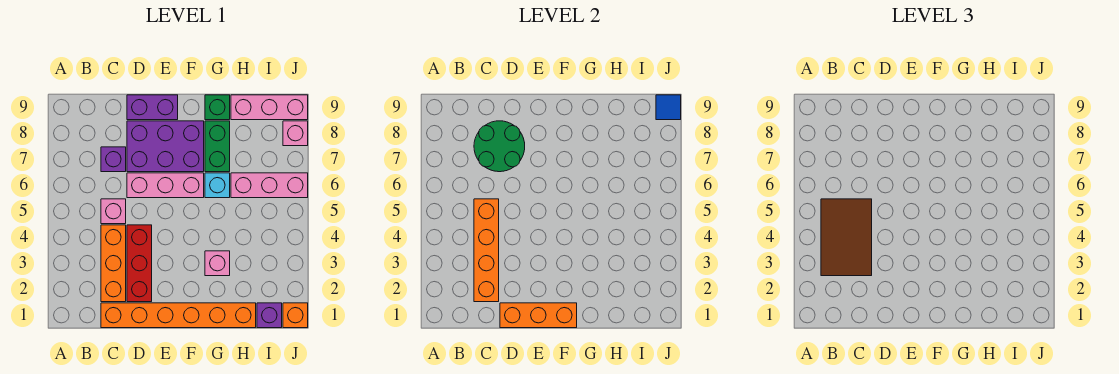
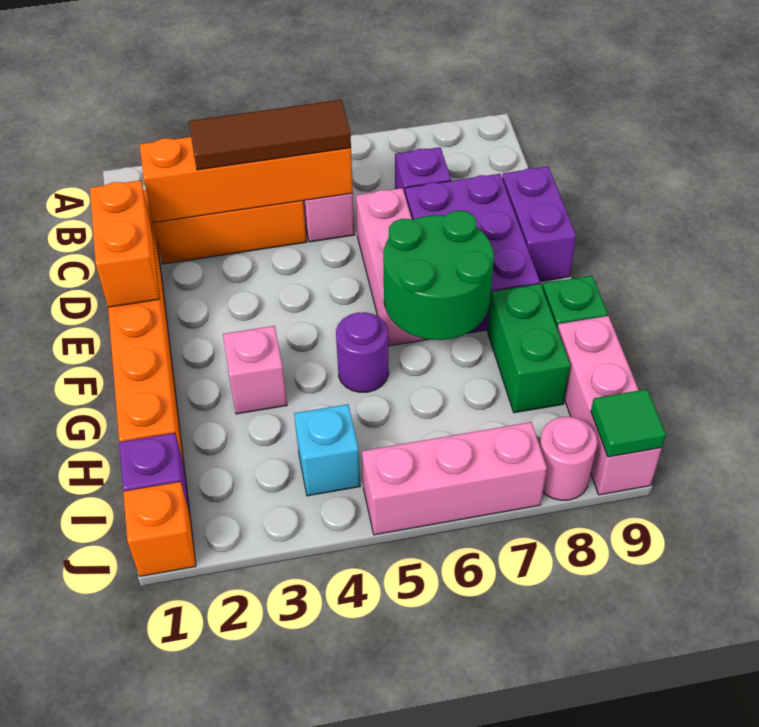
brown tile B3:C5 level 3 -> brown tile C3:C5 level 3
green round brick C7:D8 level 2 -> green round brick F6:G7 level 2
orange brick D1:F1 level 2 -> orange brick D1:E1 level 2
red brick D2:D4 level 1 -> none
none -> purple round brick G5 level 1
cyan brick G6 level 1 -> cyan brick I4 level 1
green brick G7:G8 level 1 -> green brick G8:H8 level 1
pink brick H6:J6 level 1 -> pink brick J5:J7 level 1
pink brick J8 level 1 -> pink round brick J8 level 1
blue tile J9 level 2 -> green tile J9 level 2

